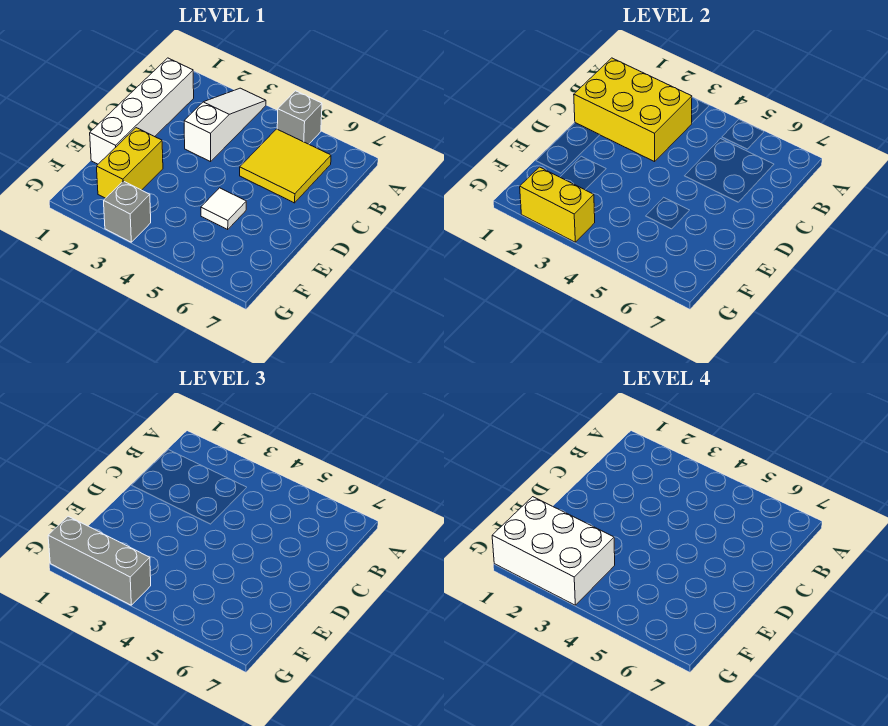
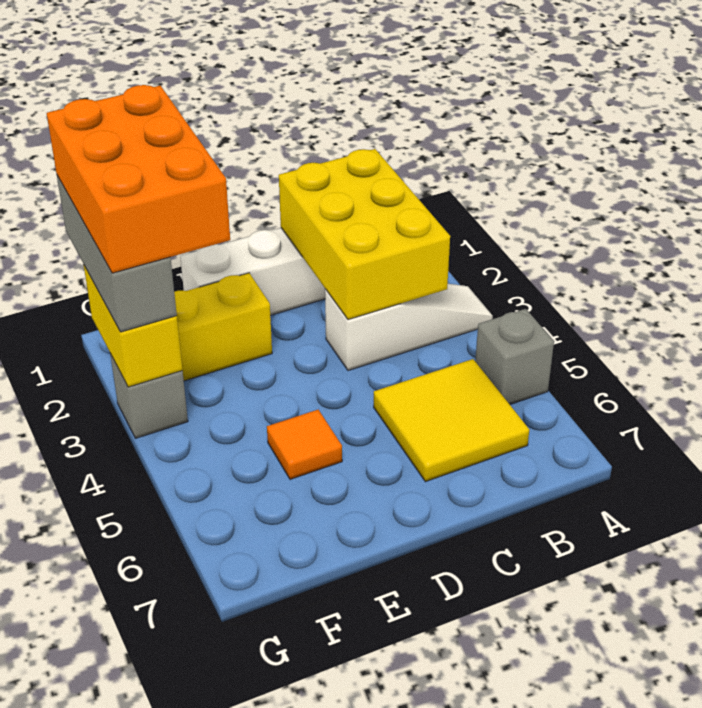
white tile E5 level 1 -> orange tile E5 level 1
white brick F1:G3 level 4 -> orange brick F1:G3 level 4

